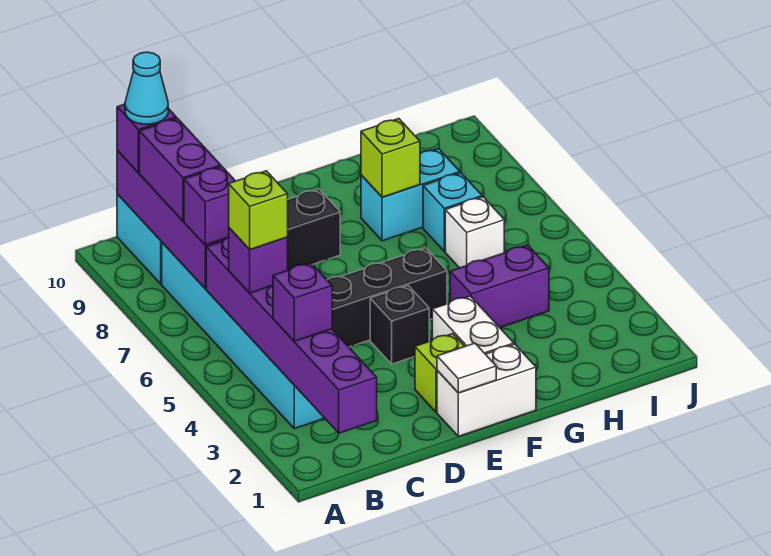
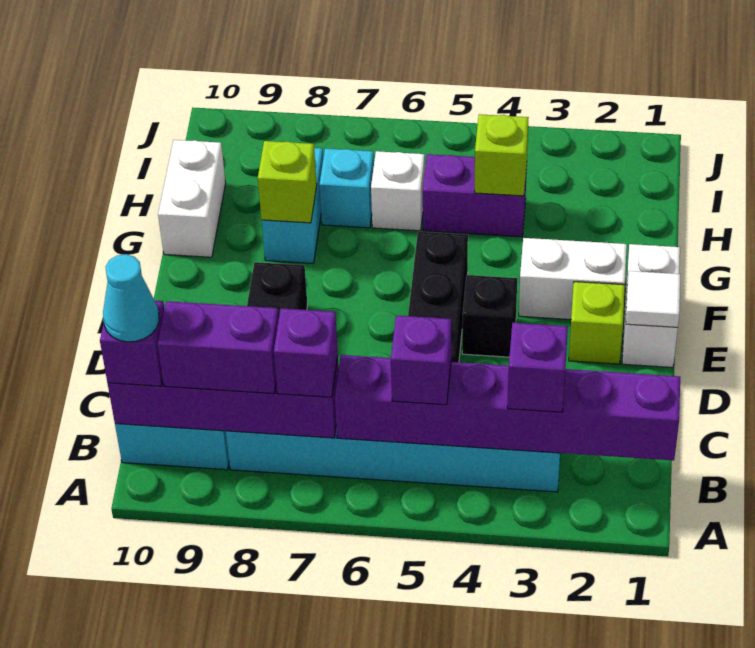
lime brick B5 level 4 -> lime brick H4 level 2
purple brick G4:H4 level 1 -> purple brick H4:H5 level 1
none -> white brick G10:H10 level 1

